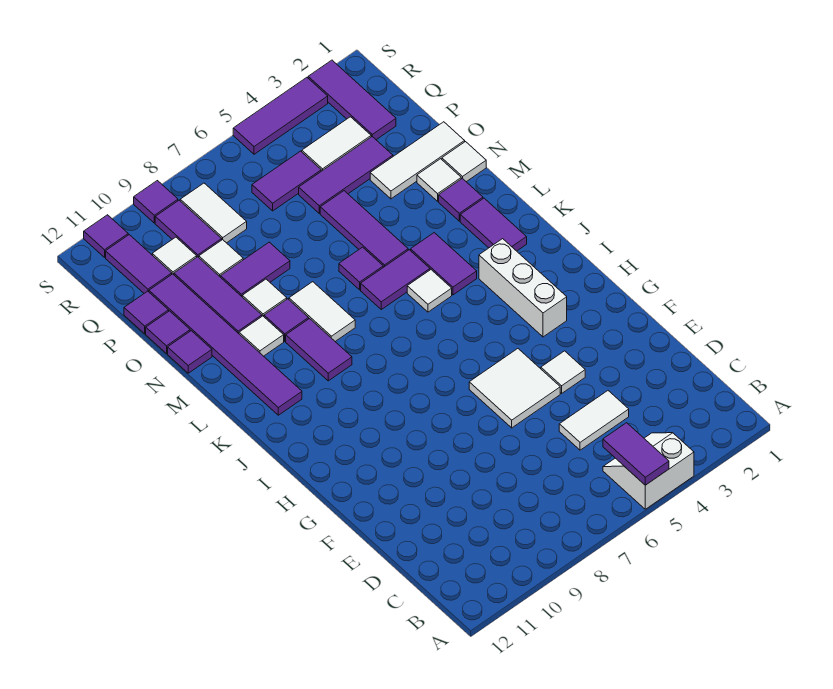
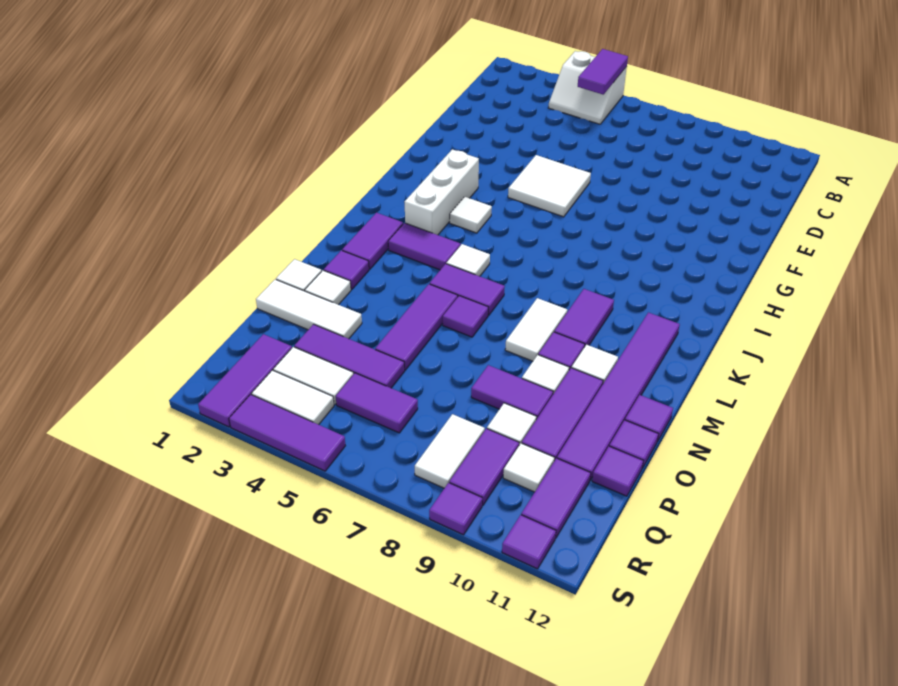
white tile D4:D5 level 1 -> white tile R3:R4 level 1
white tile F4 level 1 -> white tile I4 level 1
purple tile K4:L4 level 1 -> purple tile K3:K4 level 1

